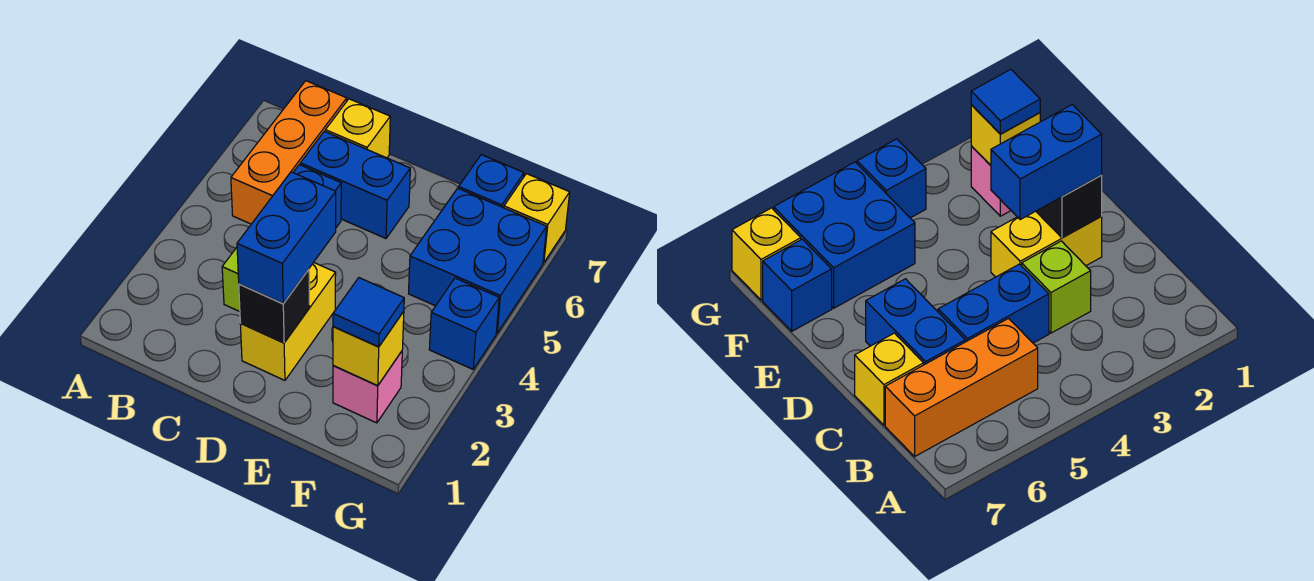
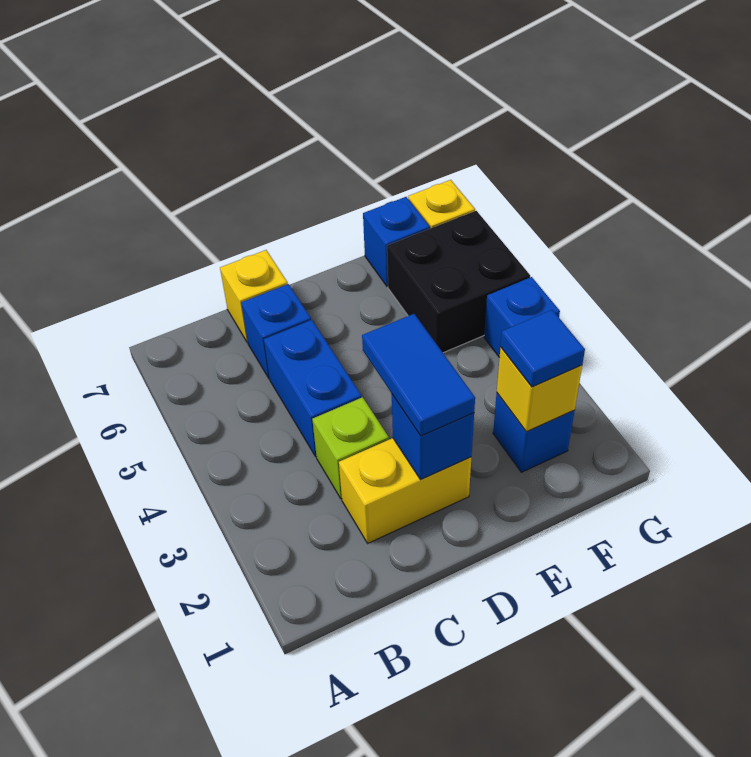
orange brick B5:B7 level 1 -> none
blue brick C6:D6 level 1 -> blue brick C6 level 1
yellow brick D2:D3 level 1 -> yellow brick C2:D2 level 1
black brick D2 level 2 -> blue brick D2 level 2
blue brick D2:D3 level 3 -> blue tile D2:D3 level 3
pink brick F2 level 1 -> blue brick F2 level 1
blue brick F5:G6 level 1 -> black brick F5:G6 level 1

